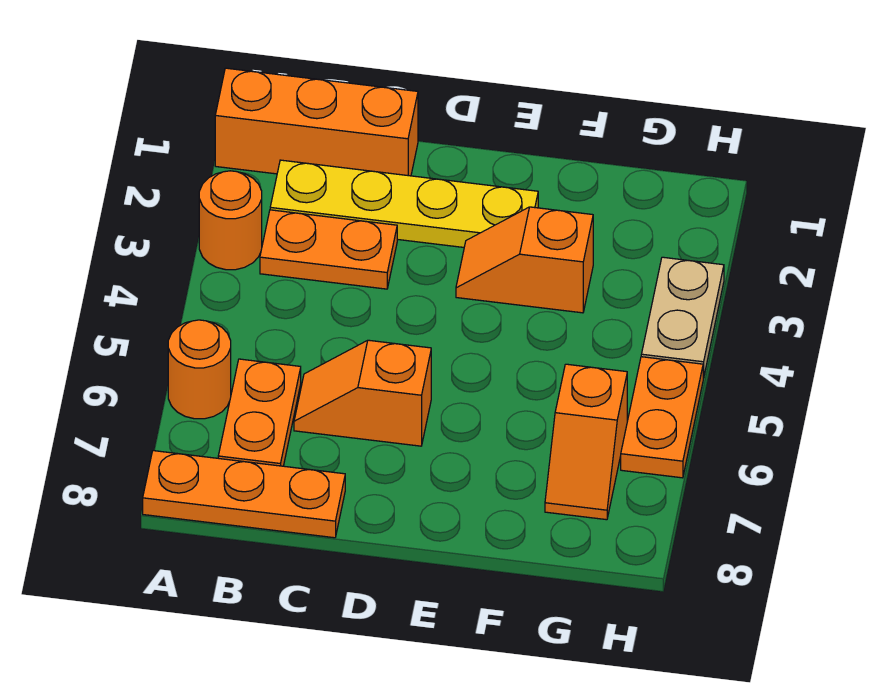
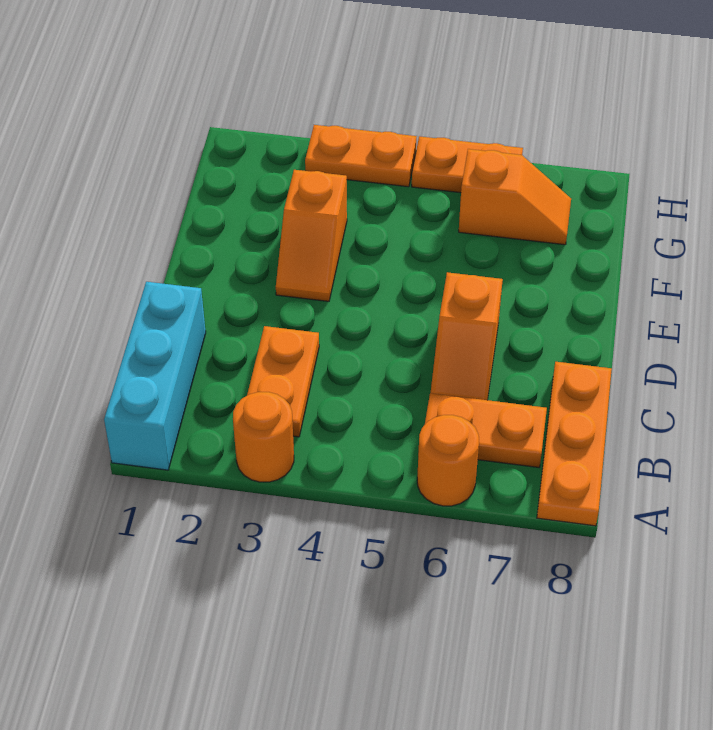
orange brick A1:C1 level 1 -> cyan brick A1:C1 level 1
yellow plate B2:E2 level 1 -> none
tan plate H3:H4 level 1 -> orange plate H3:H4 level 1

